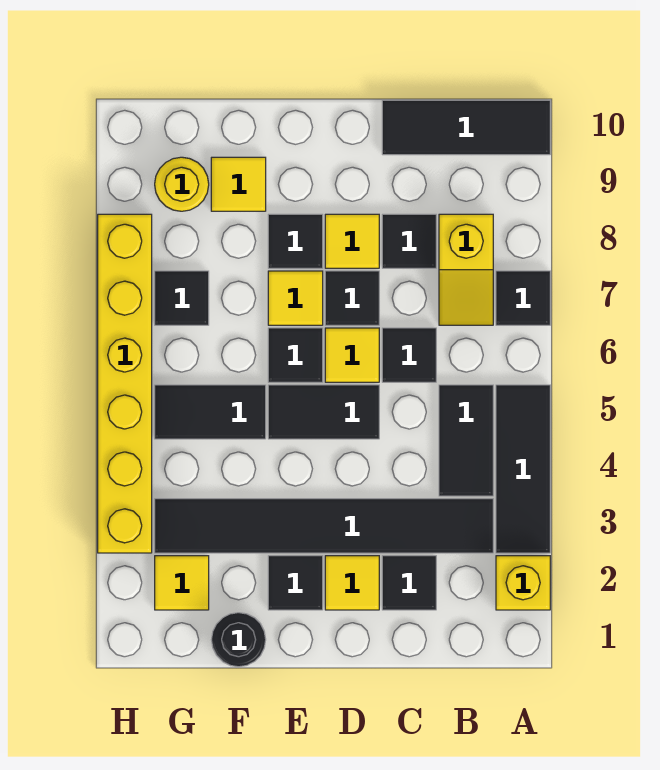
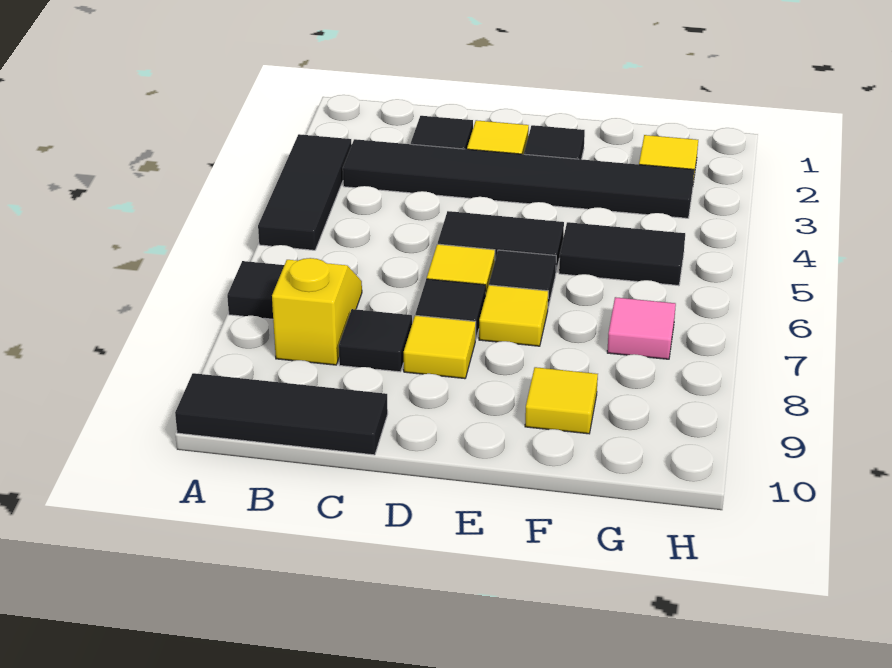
yellow brick A2 level 1 -> none
black tile B4:B5 level 1 -> none
black tile C6 level 1 -> none
black tile E8 level 1 -> none
black round brick F1 level 1 -> none
black tile G7 level 1 -> pink tile G7 level 1
yellow round brick G9 level 1 -> none
yellow brick H3:H8 level 1 -> none

